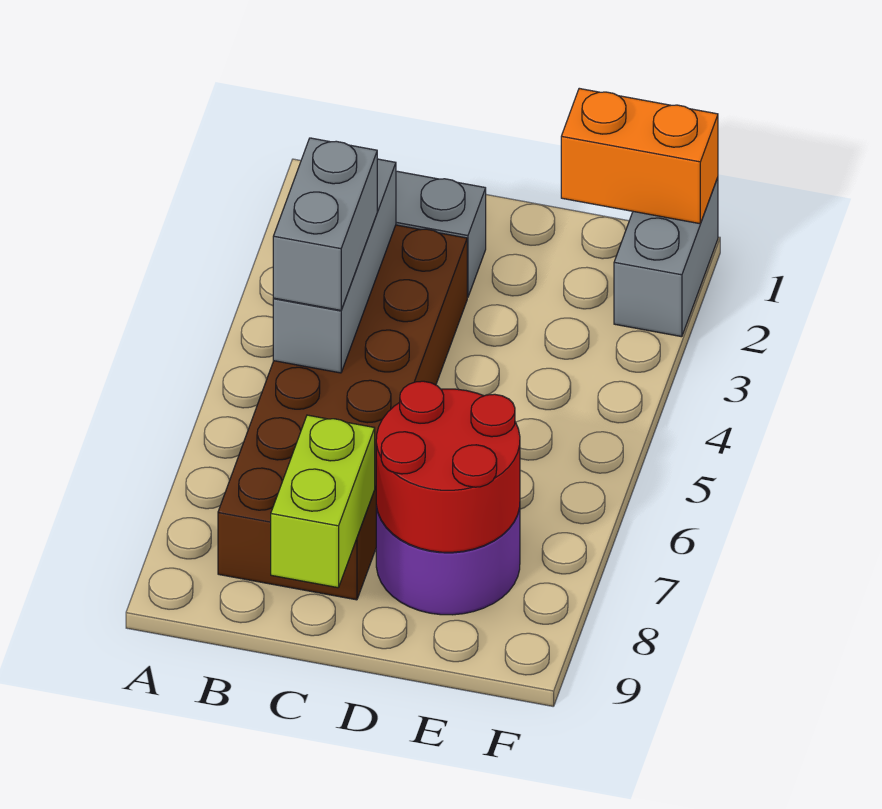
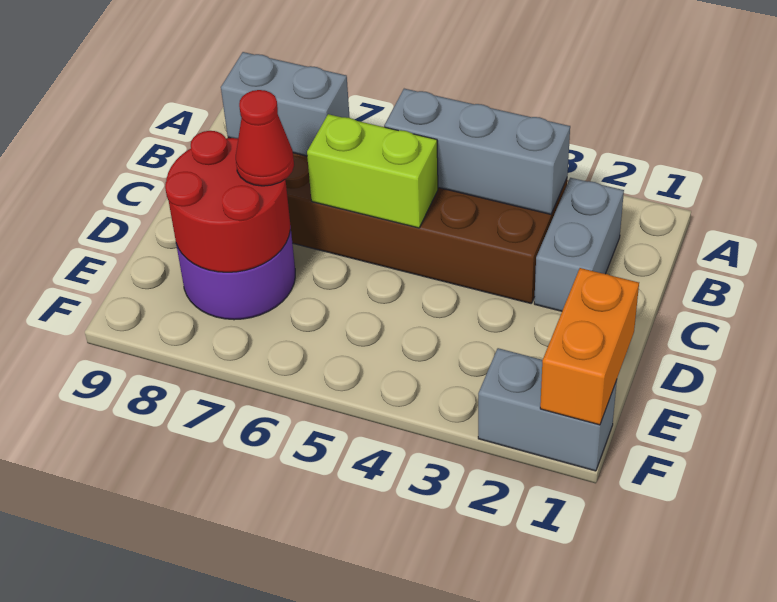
grey brick B4:B5 level 3 -> grey brick B7:B8 level 2
lime brick C8:C9 level 2 -> lime brick C5:C6 level 2
none -> red cone D7 level 3

